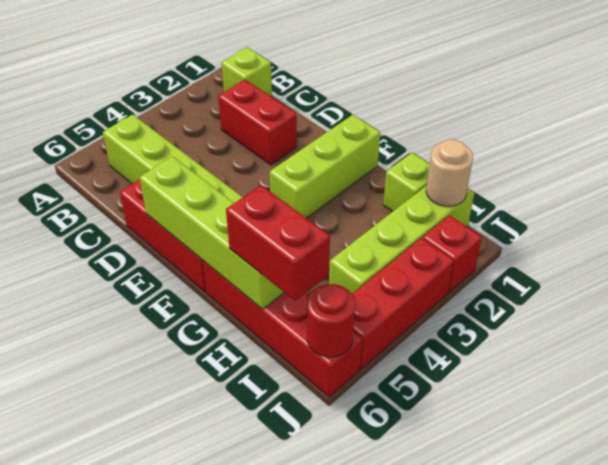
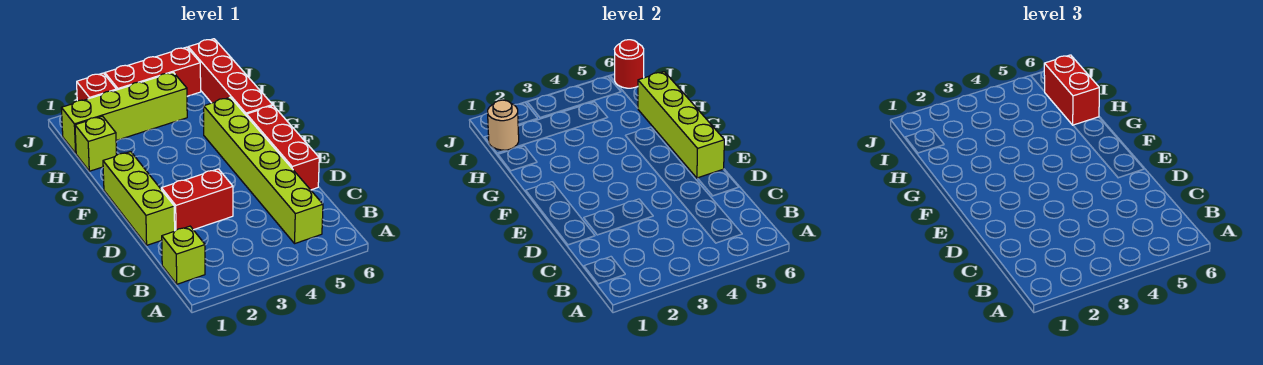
red brick C2:D2 level 1 -> red brick D2:D3 level 1
lime brick F1:F3 level 1 -> lime brick D1:F1 level 1

